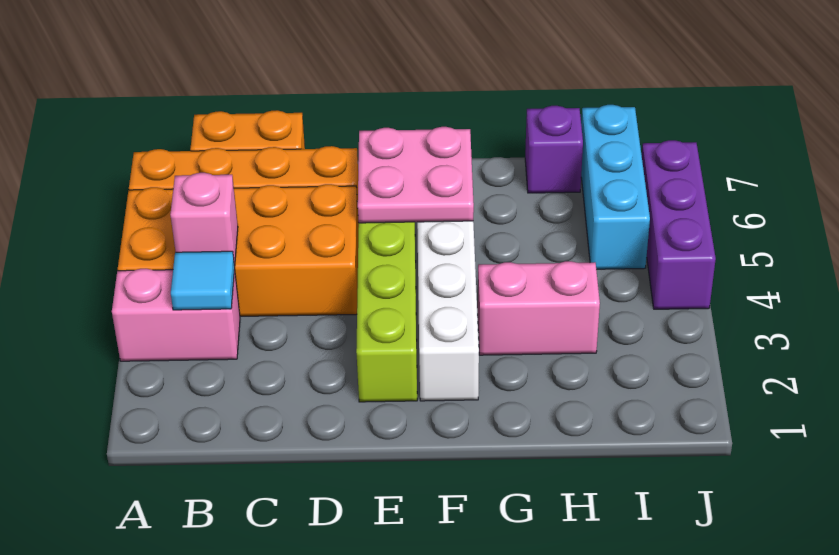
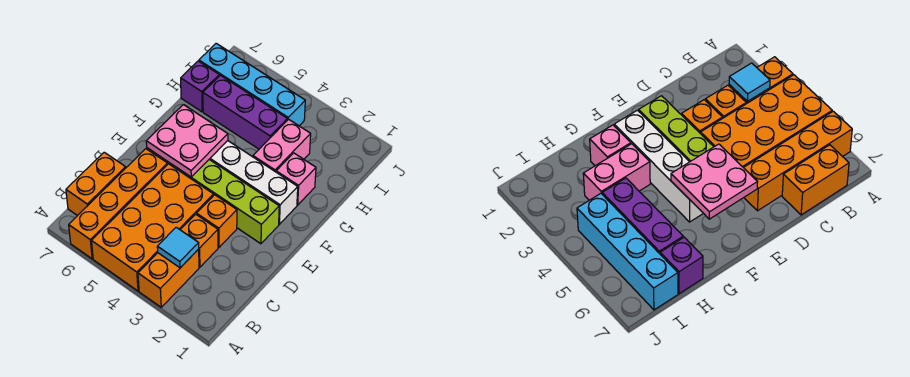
pink brick A3:B3 level 1 -> orange brick A3:B3 level 1
pink brick B4 level 2 -> pink brick G2 level 1
none -> orange brick C3 level 1
none -> orange brick D3 level 1
cyan brick I5:I7 level 1 -> cyan brick I4:I7 level 1
purple brick J4:J6 level 1 -> purple brick H4:H6 level 1

